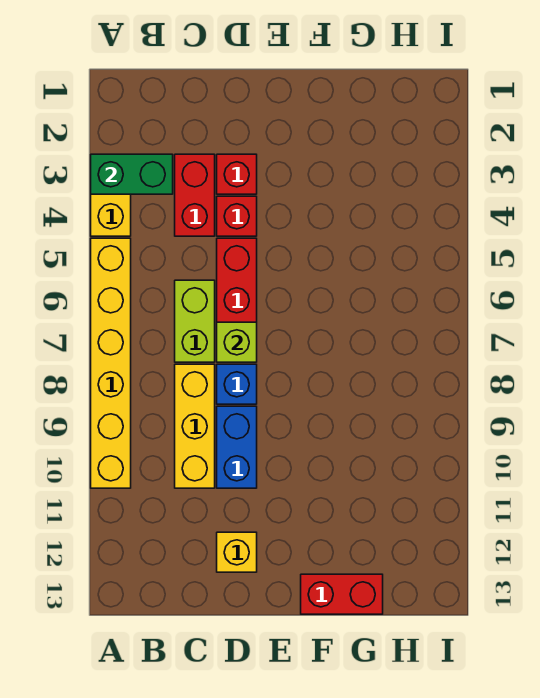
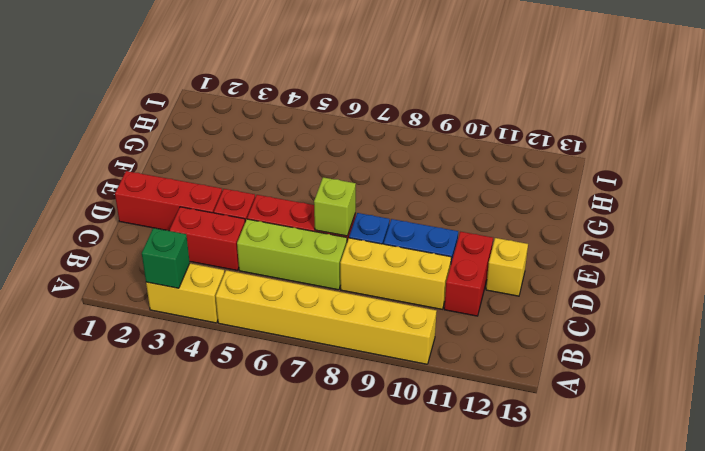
green brick A3:B3 level 2 -> green brick A3 level 2
lime brick C6:C7 level 1 -> lime brick C5:C7 level 1
red brick D3 level 1 -> red brick D1:D3 level 1
red brick F13:G13 level 1 -> red brick C11:D11 level 1

